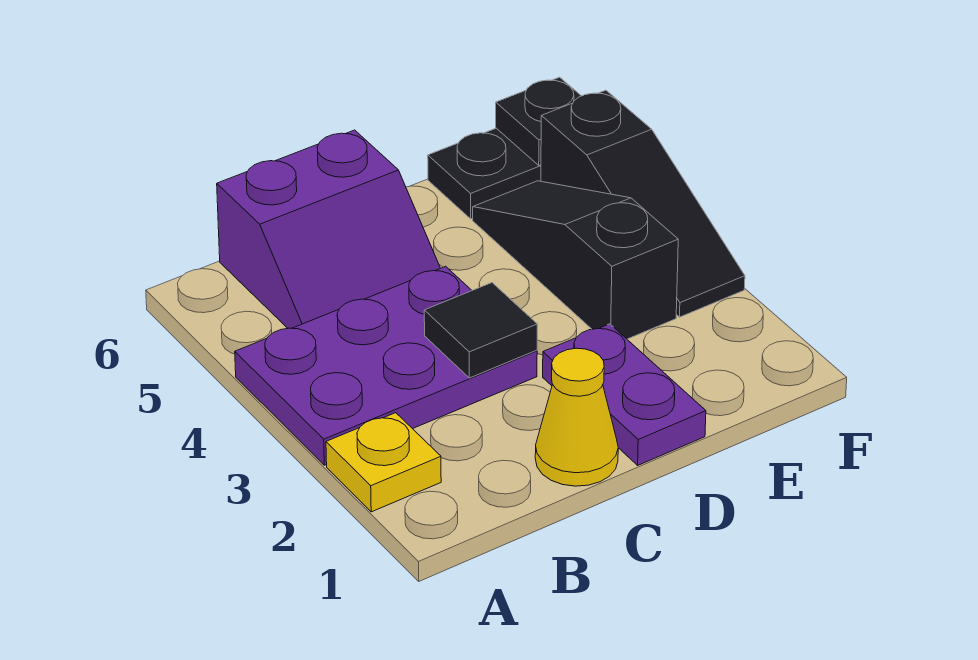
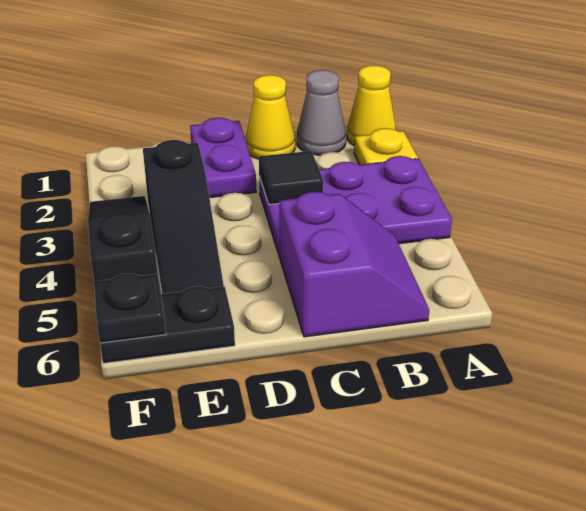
none -> yellow cone A1 level 1
none -> grey cone B1 level 1
purple slope B5:C6 level 1 top 6 -> purple slope B5:C6 level 1 top C

